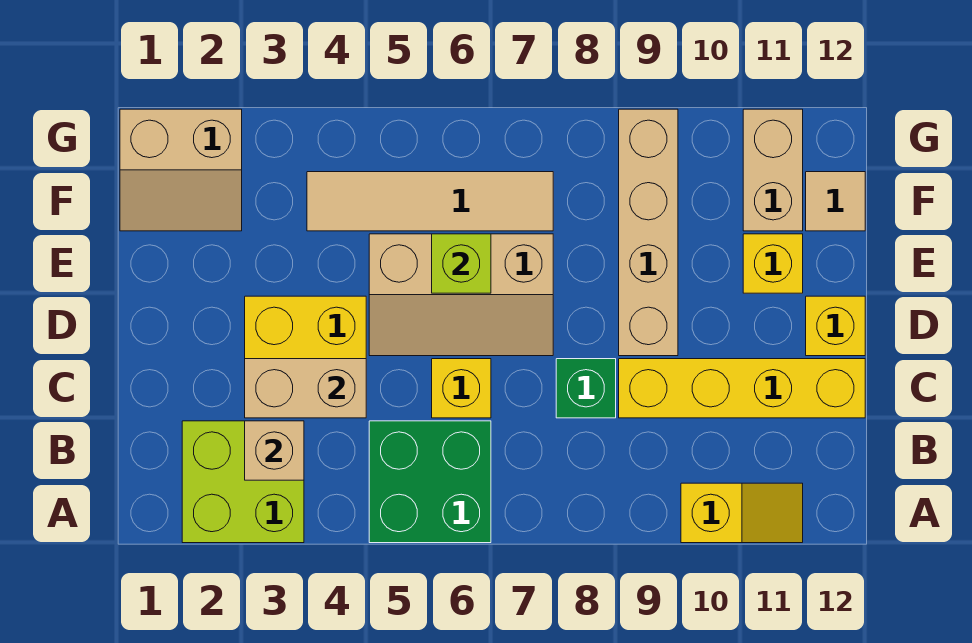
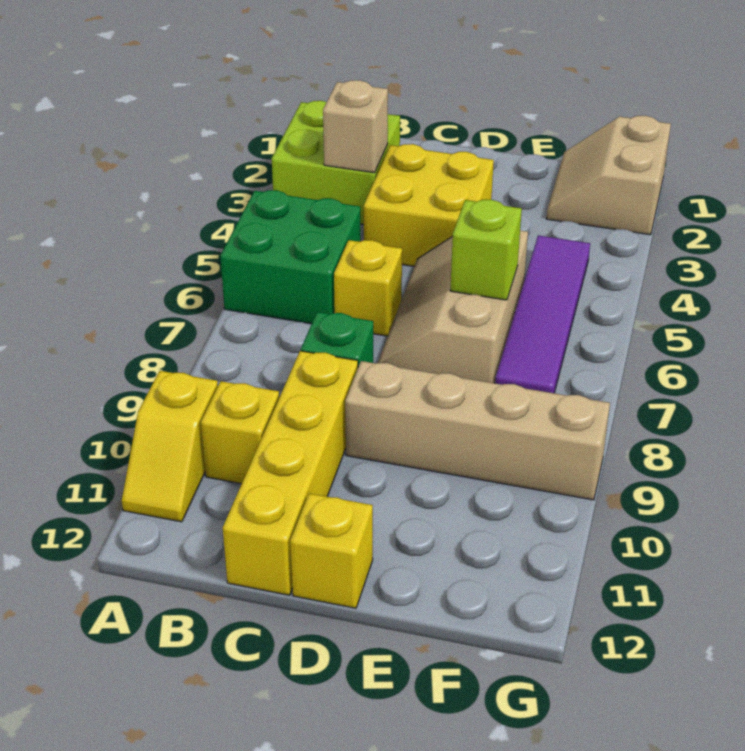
tan brick C3:C4 level 2 -> none
yellow brick E11 level 1 -> yellow brick B10 level 1
tan tile F4:F7 level 1 -> purple tile F4:F7 level 1
tan brick F11:G11 level 1 -> none
tan tile F12 level 1 -> none

